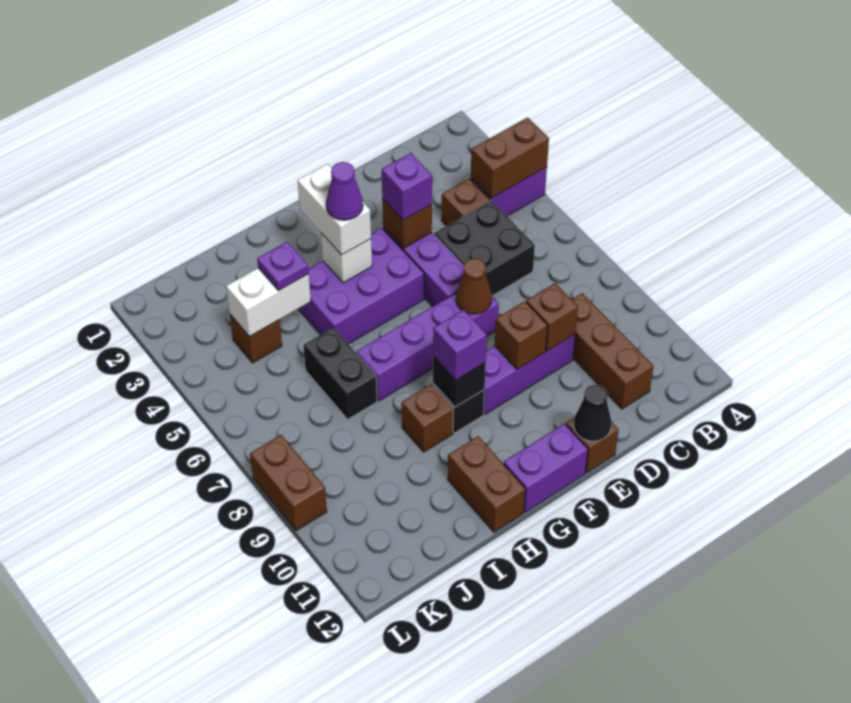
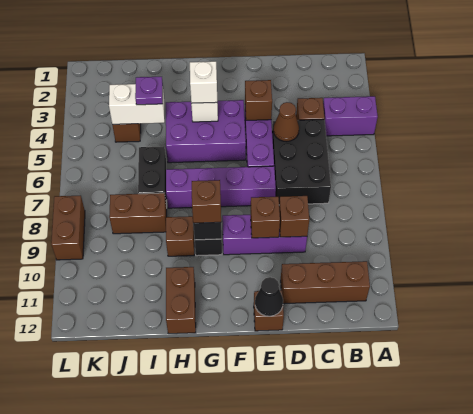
brown brick A4:B4 level 2 -> brown brick I8:J8 level 1
black brick C5:D6 level 1 -> black brick C5:D7 level 1
brown brick C9:C11 level 1 -> brown brick B11:D11 level 1
purple brick E4 level 3 -> none
brown cone E7 level 2 -> brown cone D5 level 2
purple brick F12:G12 level 1 -> none
white brick G3:G4 level 3 -> white brick G4 level 3
purple cone G4 level 4 -> none
purple brick G9 level 3 -> brown brick G9 level 3

